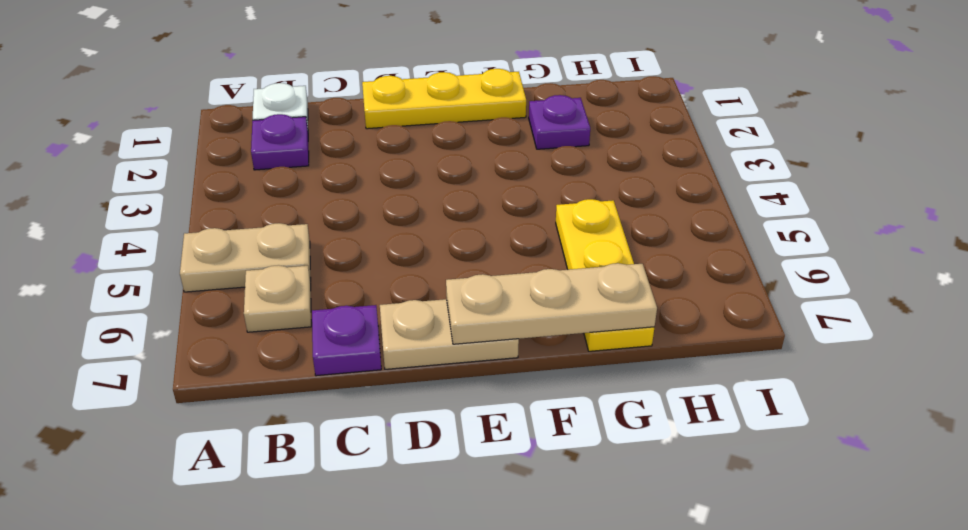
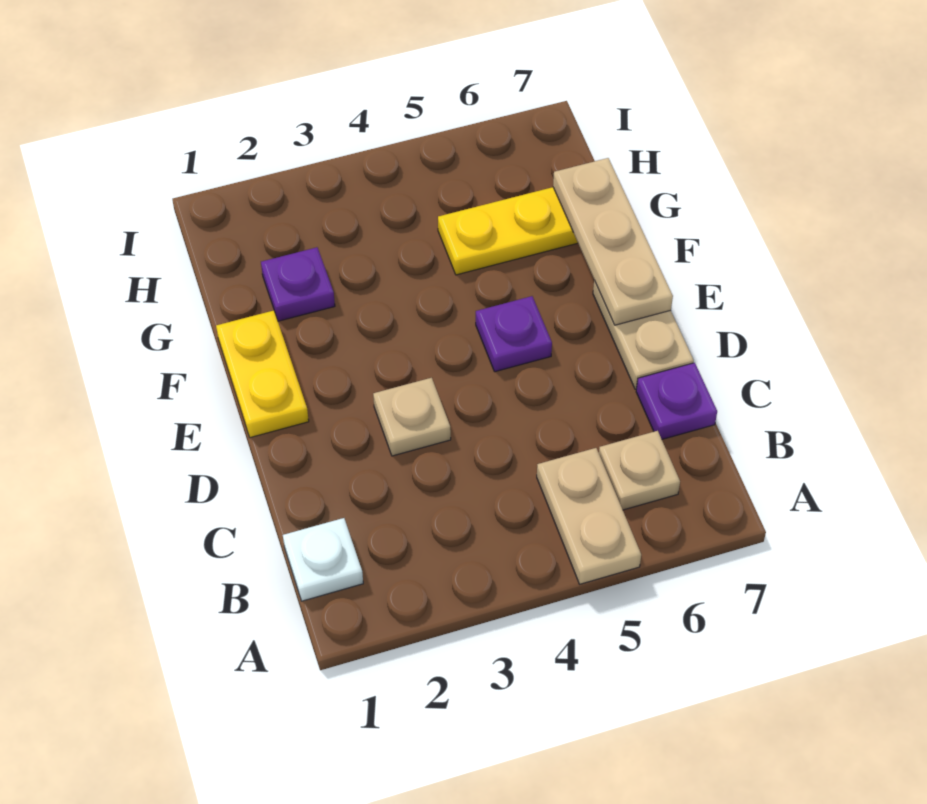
purple plate B2 level 1 -> purple plate E5 level 1
yellow plate D1:F1 level 1 -> yellow plate E1:F1 level 1
none -> tan plate D3 level 1

